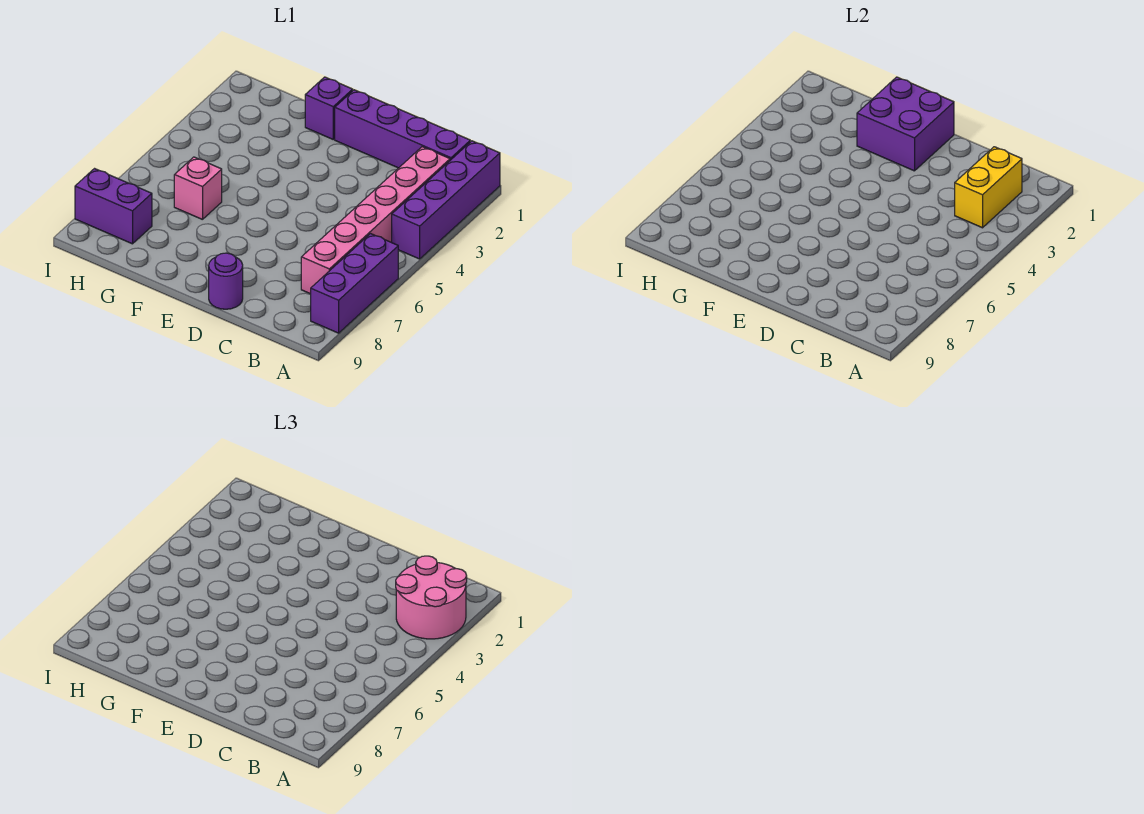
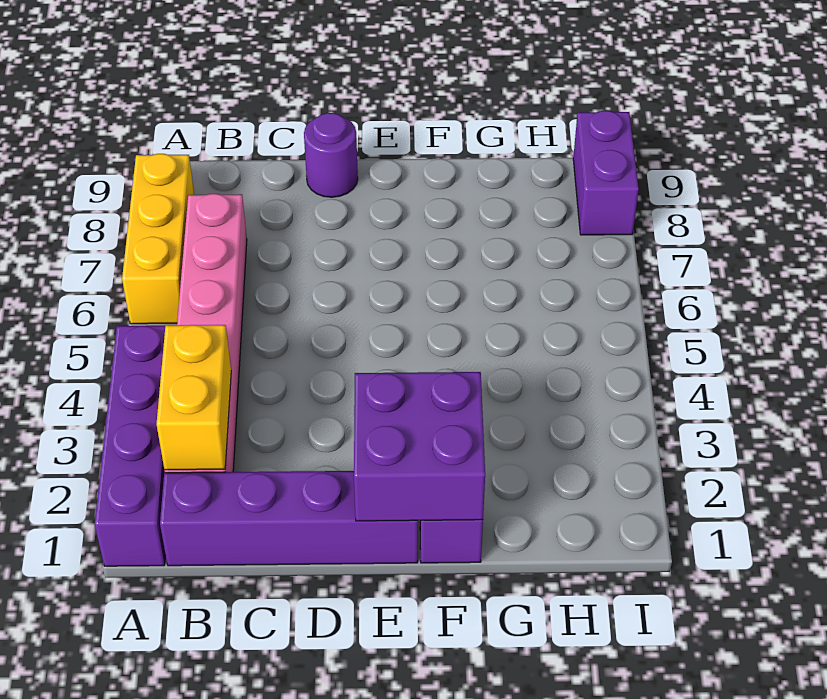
pink round brick A2:B3 level 3 -> none
purple brick A6:A8 level 1 -> yellow brick A6:A8 level 1
pink brick G6 level 1 -> none
purple brick H8:I8 level 1 -> purple brick I8:I9 level 1

